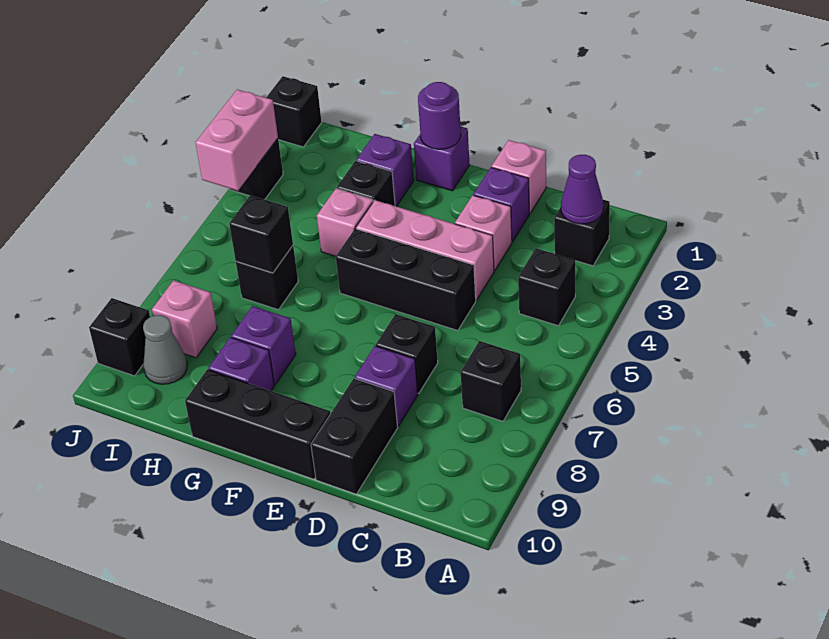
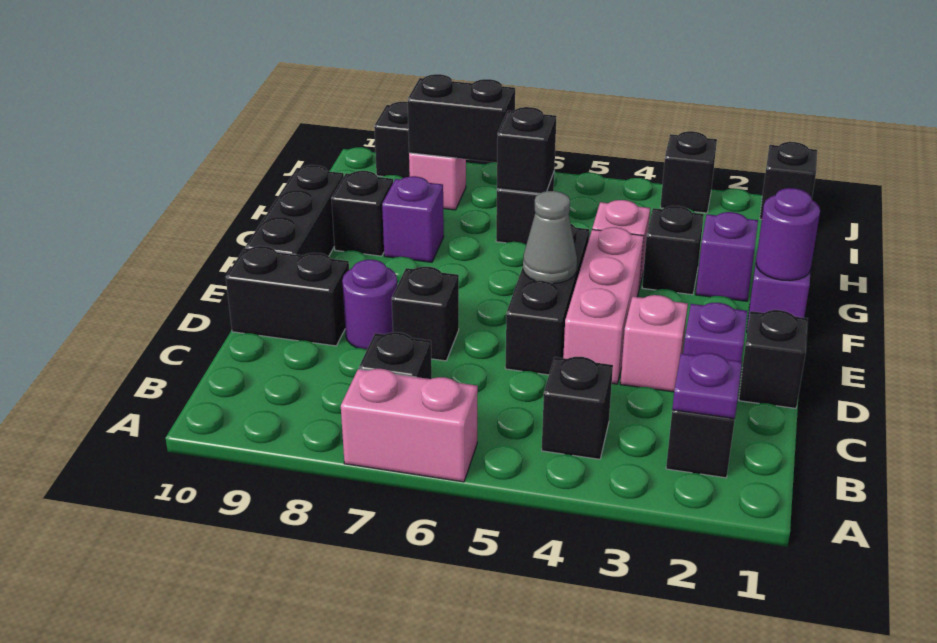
purple cone B2 level 2 -> purple plate B2 level 2
pink brick D1 level 1 -> black brick D1 level 1
purple brick D8 level 1 -> purple round brick D8 level 1
purple brick G9 level 1 -> black brick G9 level 1
none -> black brick I7:I8 level 2
grey cone I9 level 1 -> grey cone E5 level 2
pink brick J3:J4 level 2 -> pink brick A6:A7 level 1

